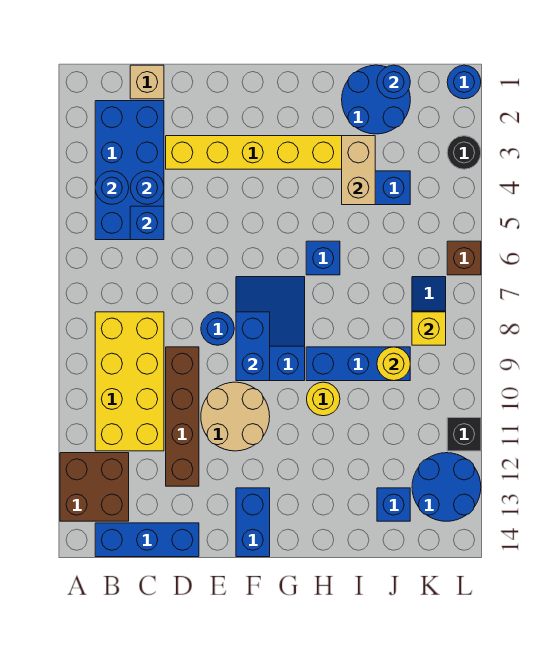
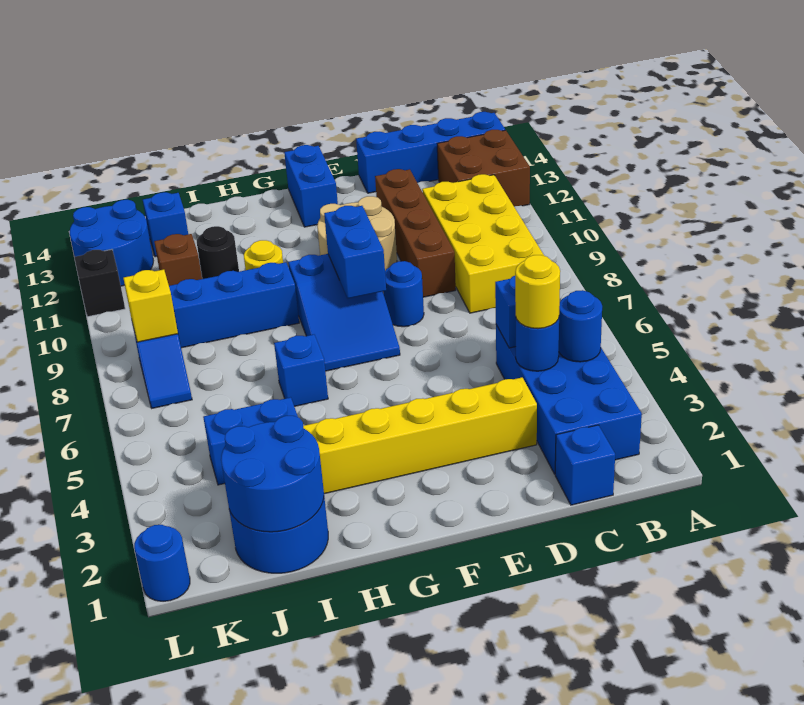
blue brick B14:D14 level 1 -> blue brick A14:D14 level 1
tan brick C1 level 1 -> blue brick C1 level 1
tan brick I3:I4 level 2 -> none
blue round brick J1 level 2 -> blue round brick I1:J2 level 2
yellow round brick J9 level 2 -> yellow round brick C4 level 3
black round brick L3 level 1 -> black round brick I11 level 1
brown brick L6 level 1 -> brown brick J11 level 1

